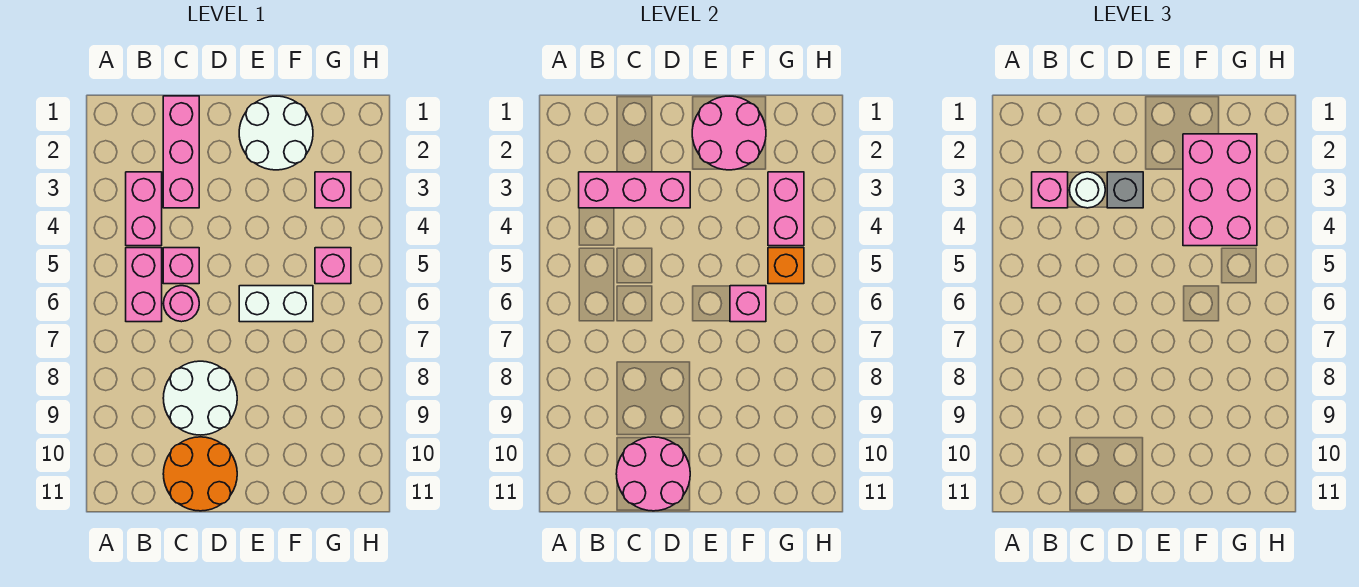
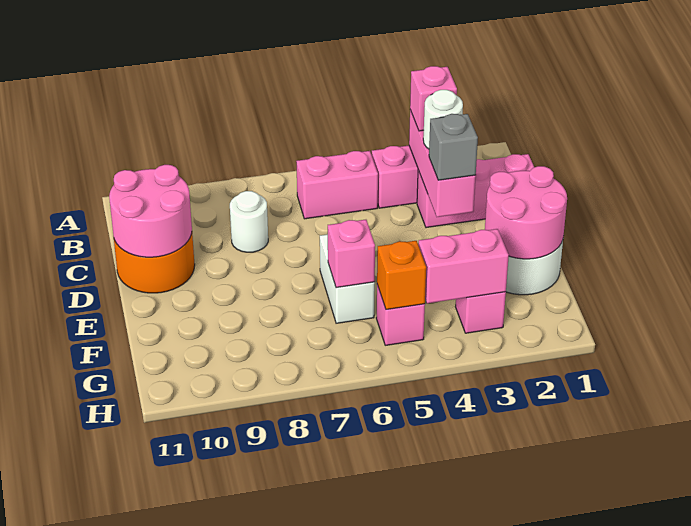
pink brick C5 level 1 -> none
pink round brick C6 level 1 -> none
white round brick C8:D9 level 1 -> white round brick C8 level 1
pink brick F2:G4 level 3 -> none

